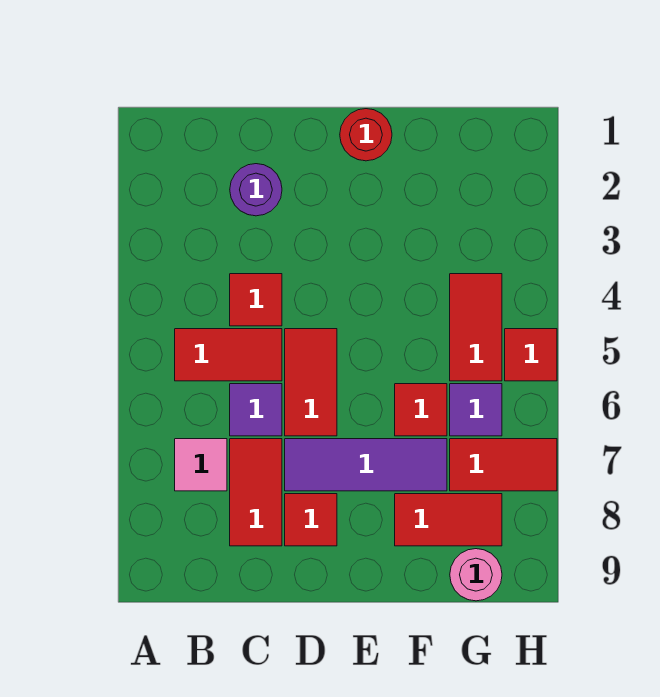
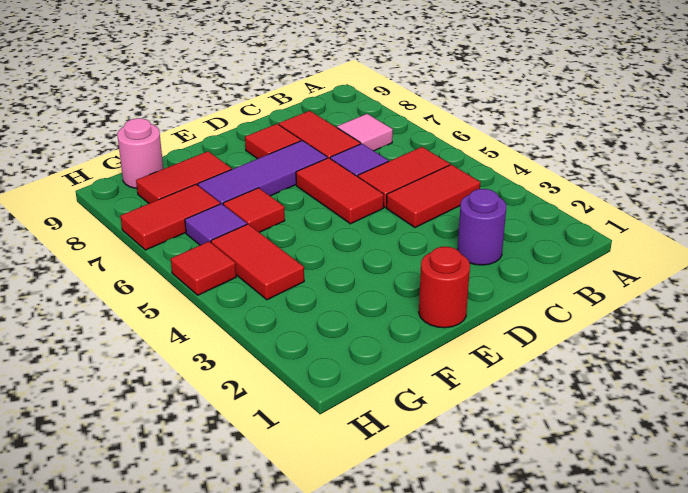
red tile C4 level 1 -> red tile B4:C4 level 1

